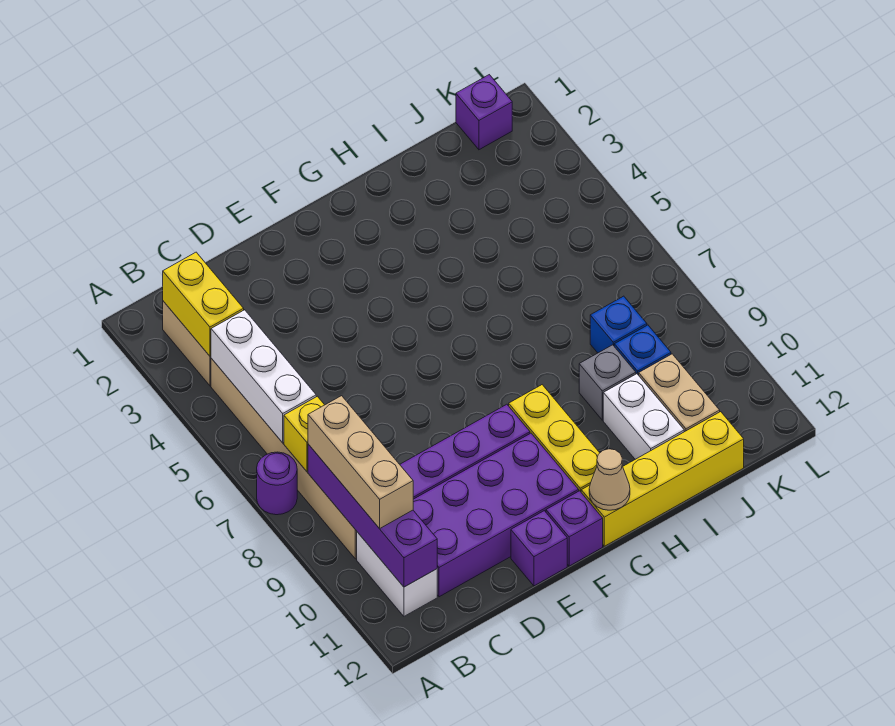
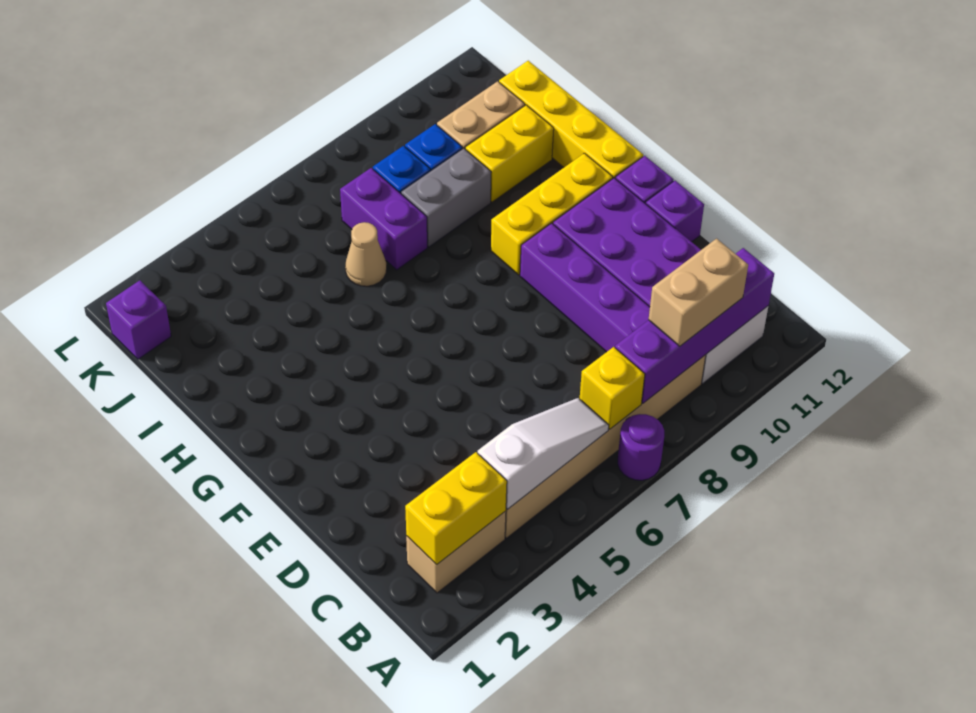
white brick B4:B6 level 2 -> white slope B4:B6 level 2 top 4
tan brick B8:B10 level 3 -> tan brick B9:B10 level 3
tan cone G12 level 2 -> tan cone I6 level 1
none -> purple brick I7:J7 level 1
grey brick I9 level 1 -> grey brick I8:I9 level 1
white brick I10:I11 level 1 -> yellow brick I10:I11 level 1

